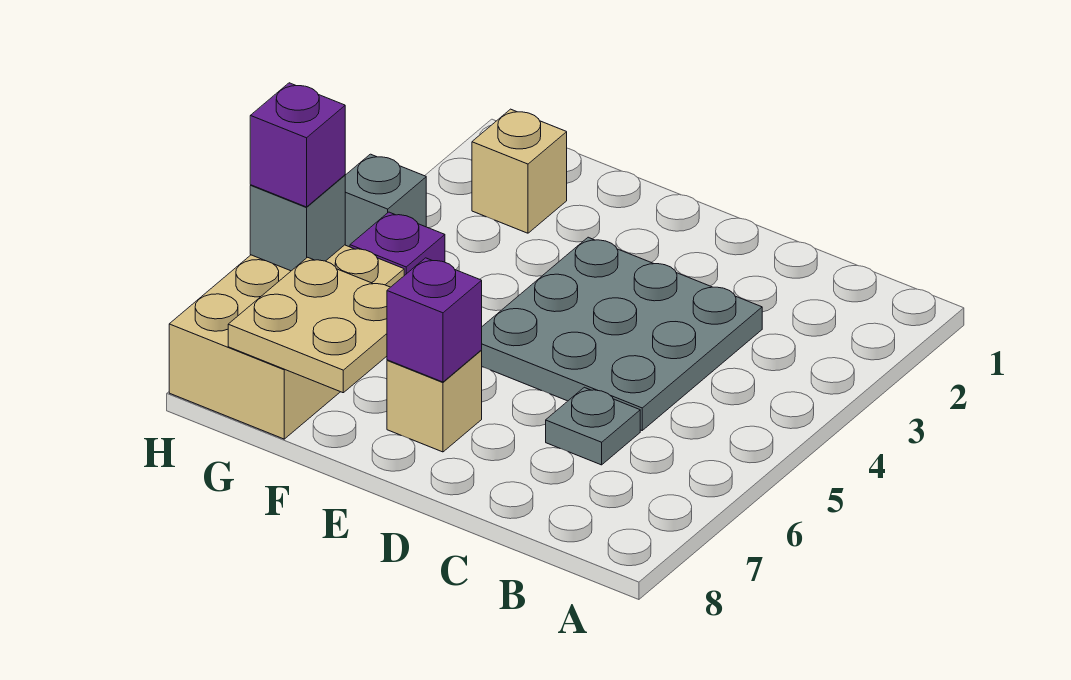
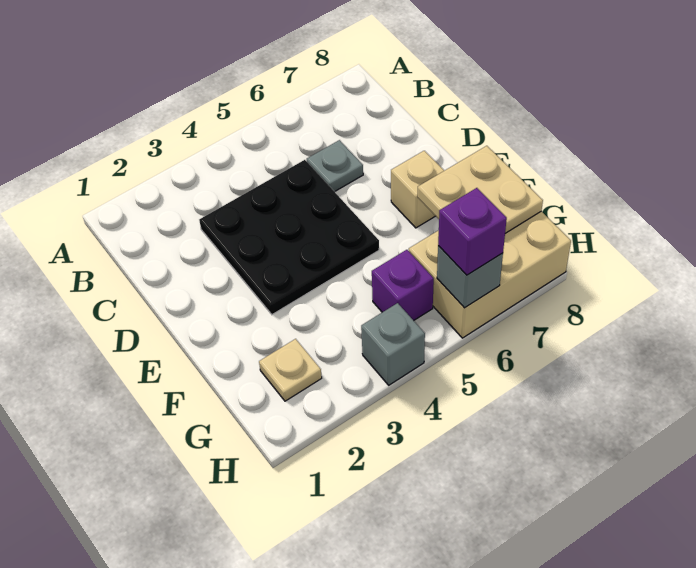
grey plate C3:E5 level 1 -> black plate C3:E5 level 1
purple brick E7 level 2 -> none
tan brick G2 level 1 -> tan plate G2 level 1

